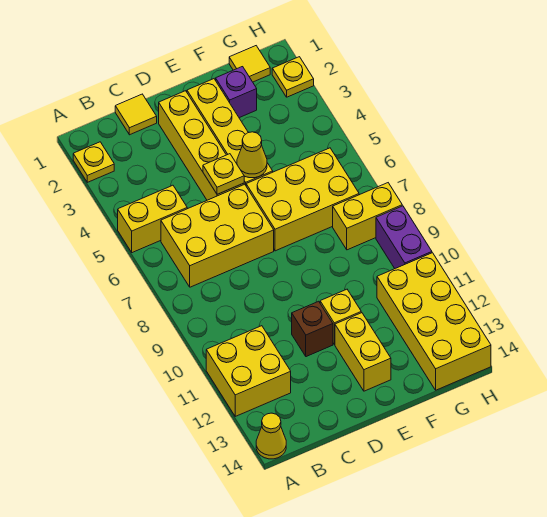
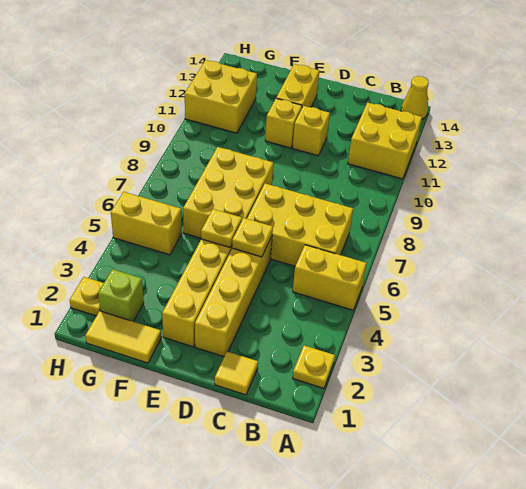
brown brick D11 level 1 -> yellow brick D11 level 1
yellow cone E5 level 2 -> yellow plate E5 level 2
yellow brick E6:G7 level 1 -> yellow brick E6:F8 level 1
purple brick F2 level 1 -> none
yellow tile G1 level 1 -> yellow tile F1:G1 level 1
none -> lime brick G2 level 1
yellow brick G8:H8 level 1 -> yellow brick G5:H5 level 1
yellow brick G11:H14 level 1 -> yellow brick G11:H12 level 1
purple brick H9:H10 level 1 -> none

